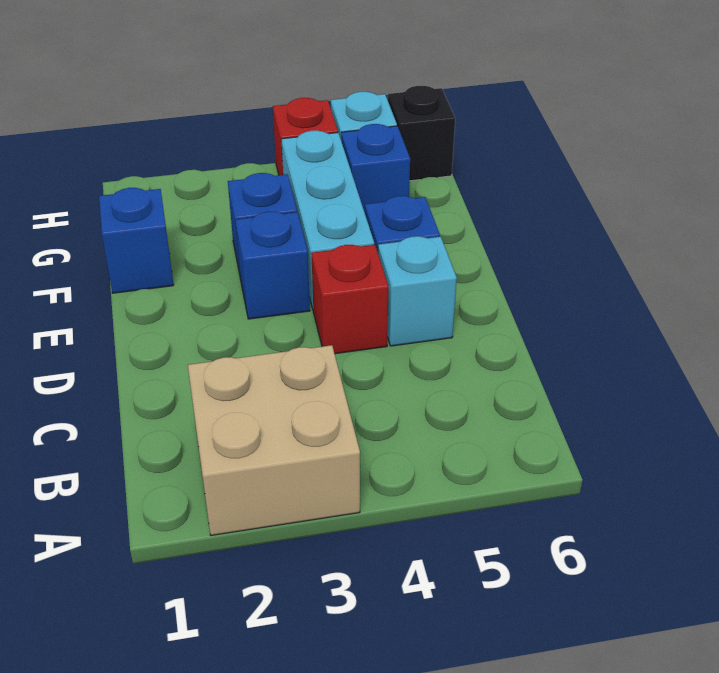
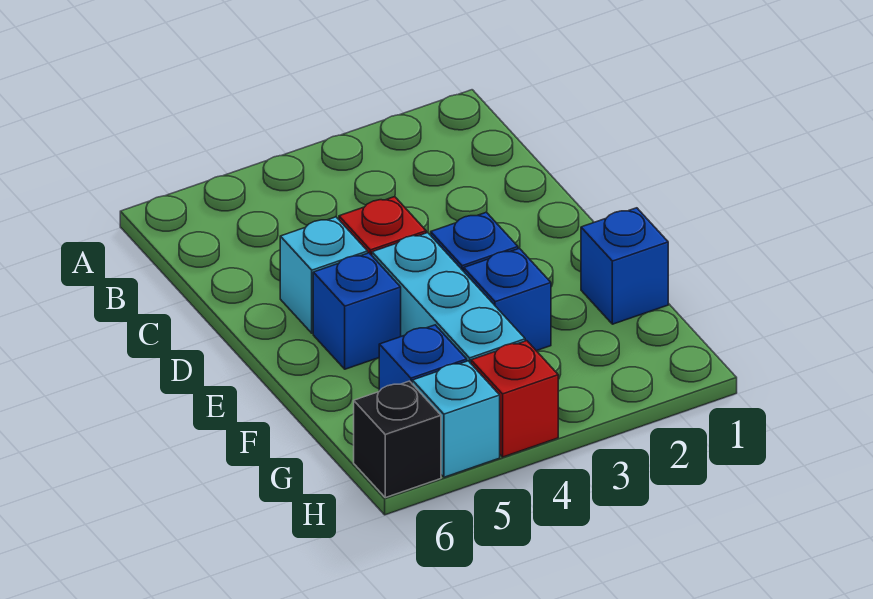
tan brick A2:B3 level 1 -> none

